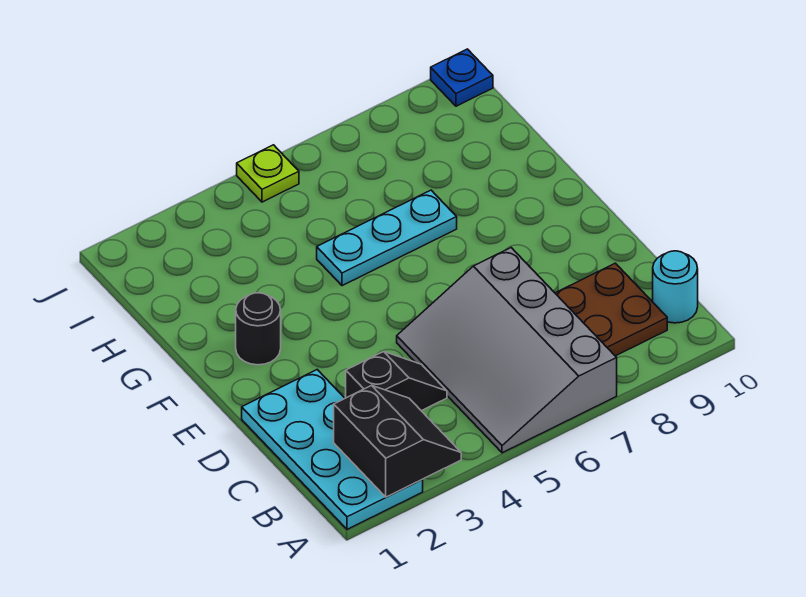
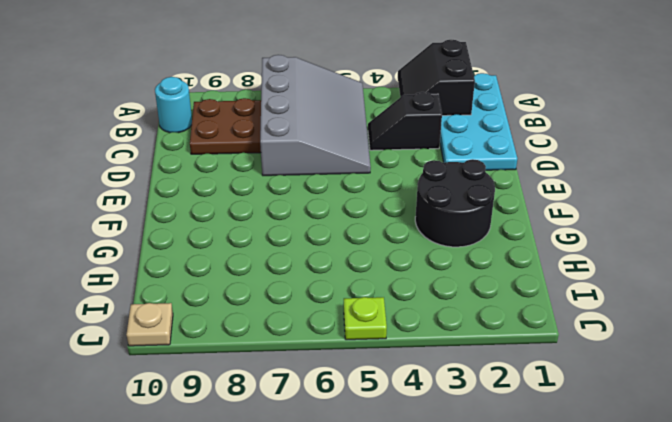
black round brick F2 level 1 -> black round brick F2:G3 level 1
cyan plate G5:G7 level 1 -> none
blue plate J10 level 1 -> tan plate J10 level 1

